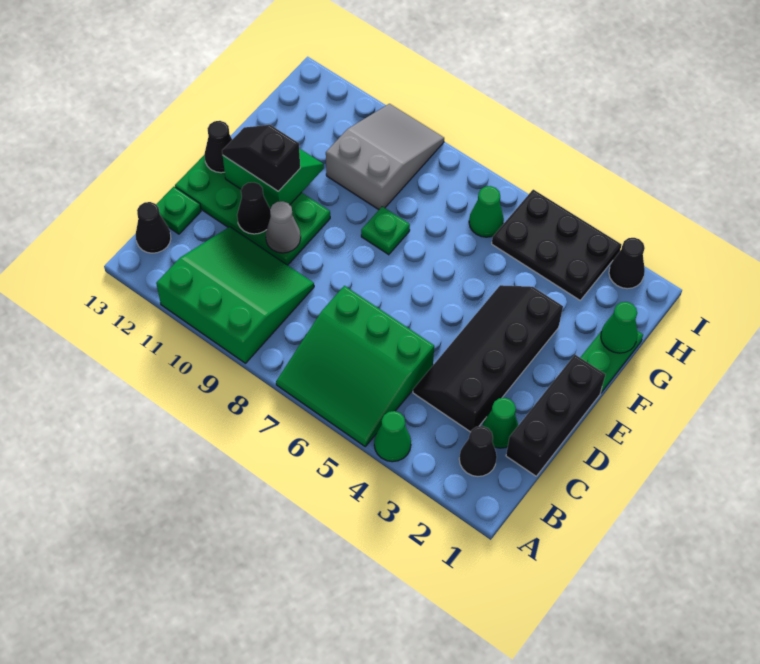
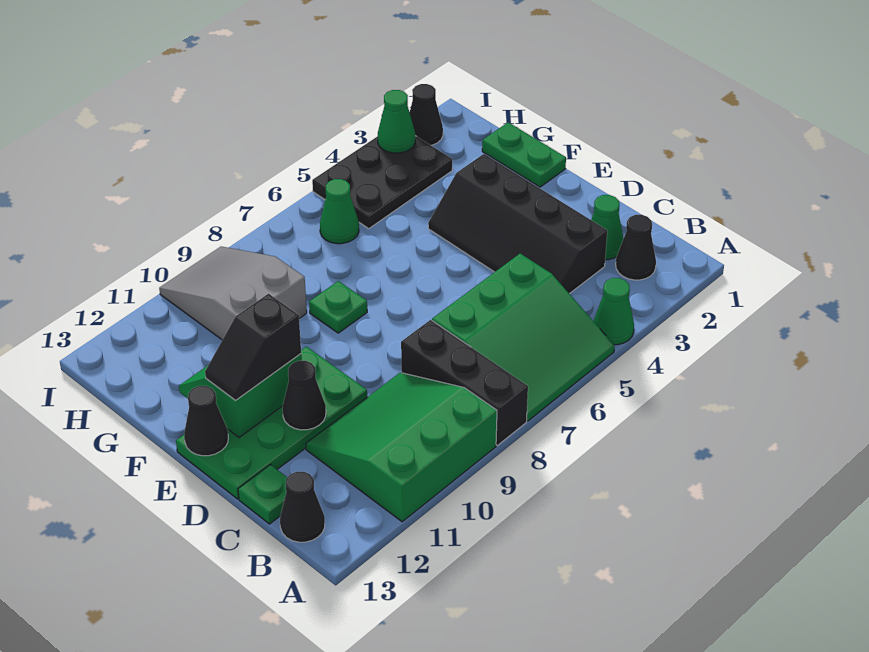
black brick C1:E1 level 1 -> black brick A8:C8 level 1
grey cone D10 level 2 -> none
green cone G1 level 2 -> green cone I3 level 2

